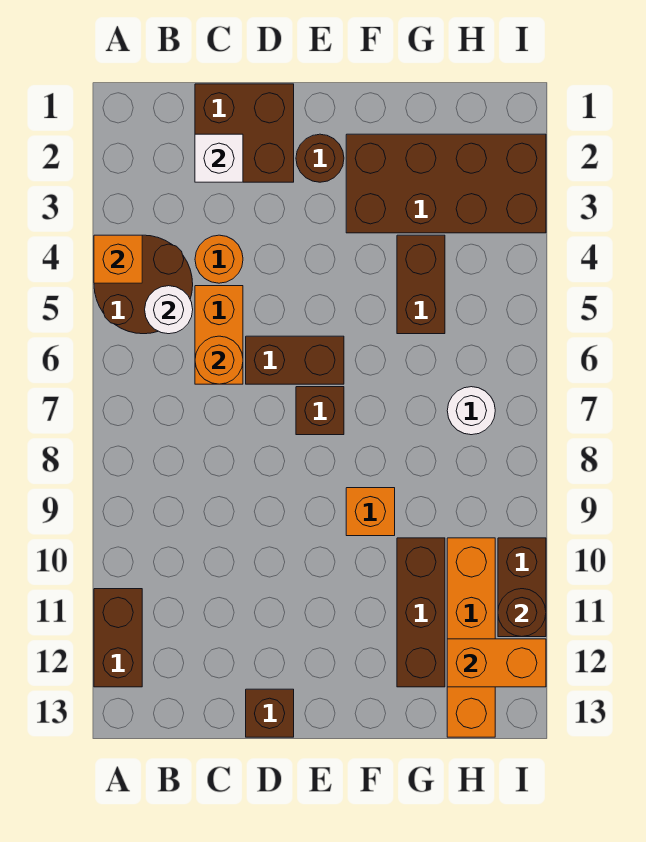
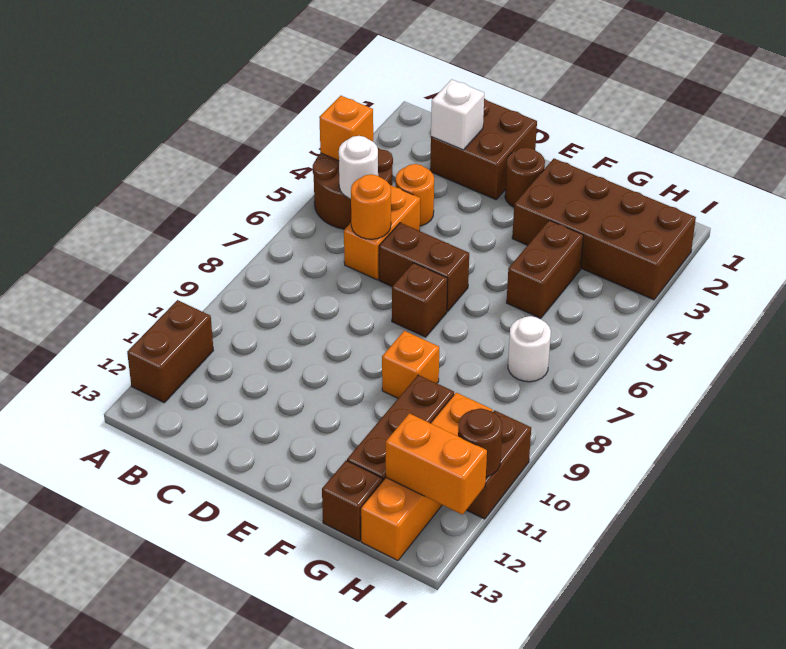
brown brick D13 level 1 -> brown brick G13 level 1

